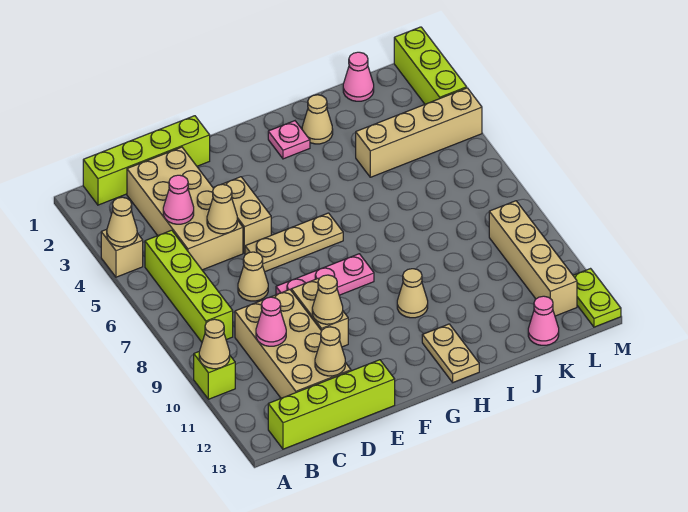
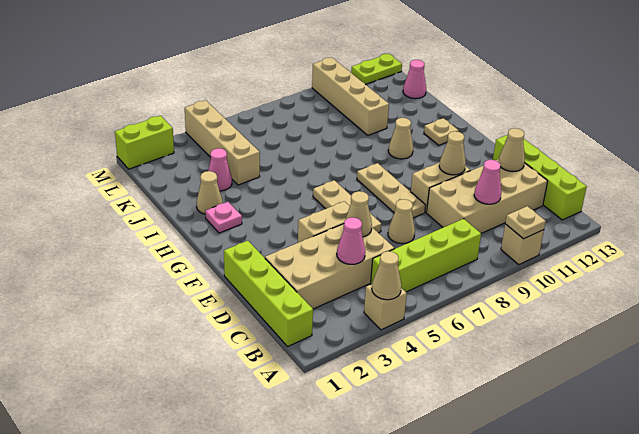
lime brick A10 level 1 -> tan brick A10 level 1
tan cone A10 level 2 -> tan plate A10 level 2
pink plate E8:G8 level 1 -> tan plate E8:G8 level 1
tan plate H12:H13 level 1 -> tan plate H12 level 1
pink cone K1 level 1 -> pink cone J3 level 1
tan brick L9:L12 level 1 -> tan brick J10:M10 level 1
lime brick M1:M3 level 1 -> lime brick M1:M2 level 1

